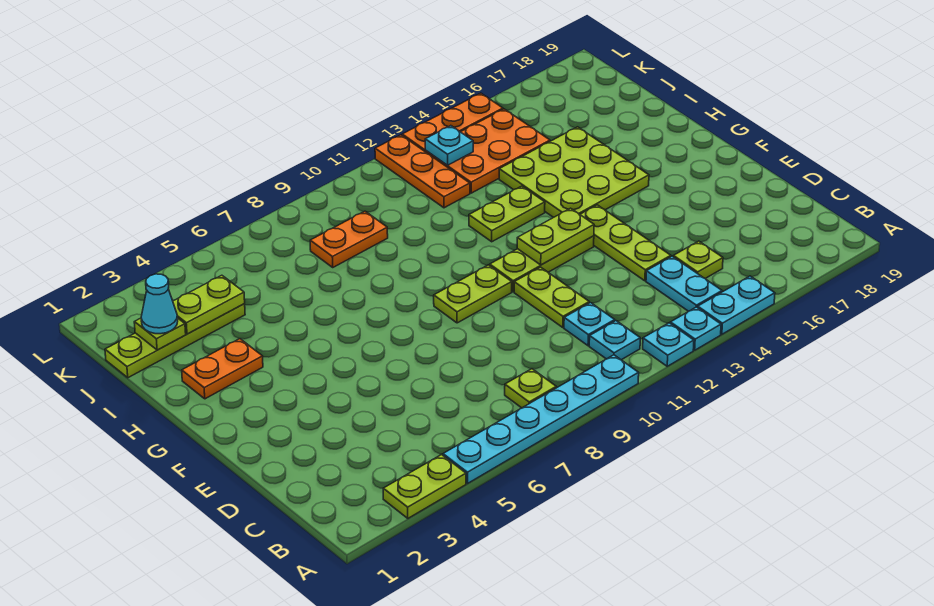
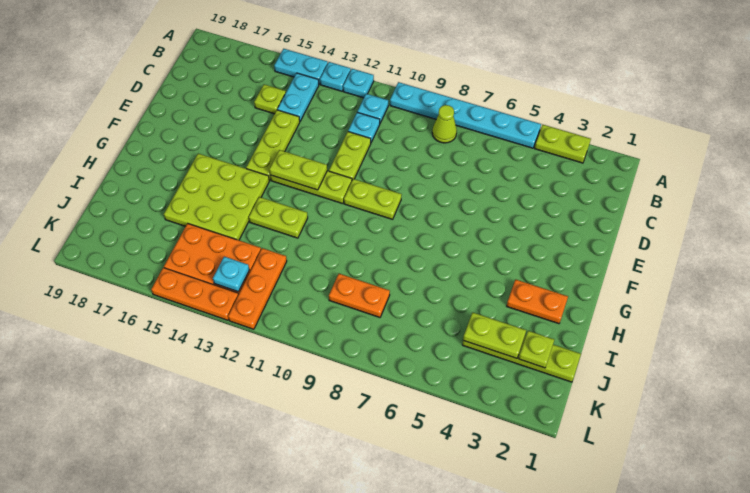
lime plate B8 level 1 -> lime cone B8 level 1
cyan cone J2 level 3 -> none

